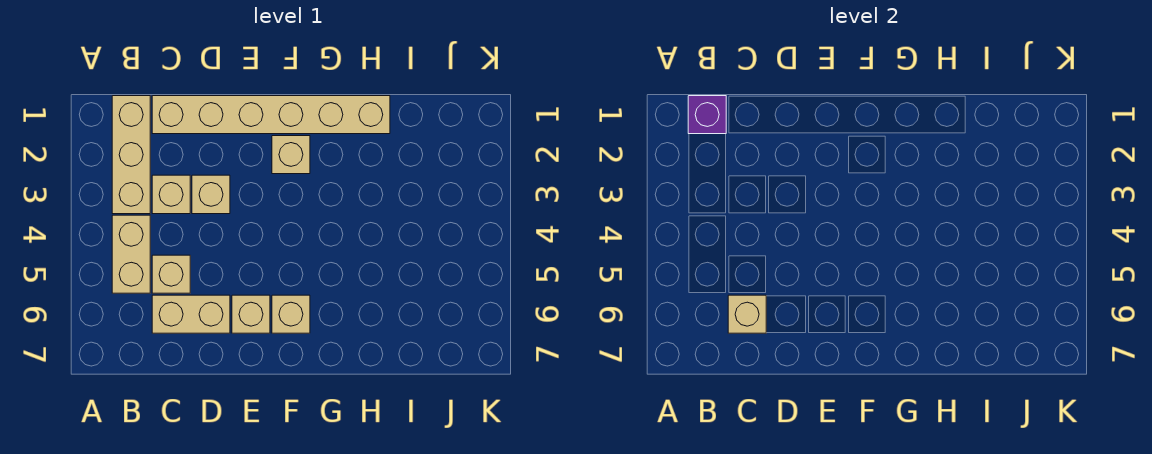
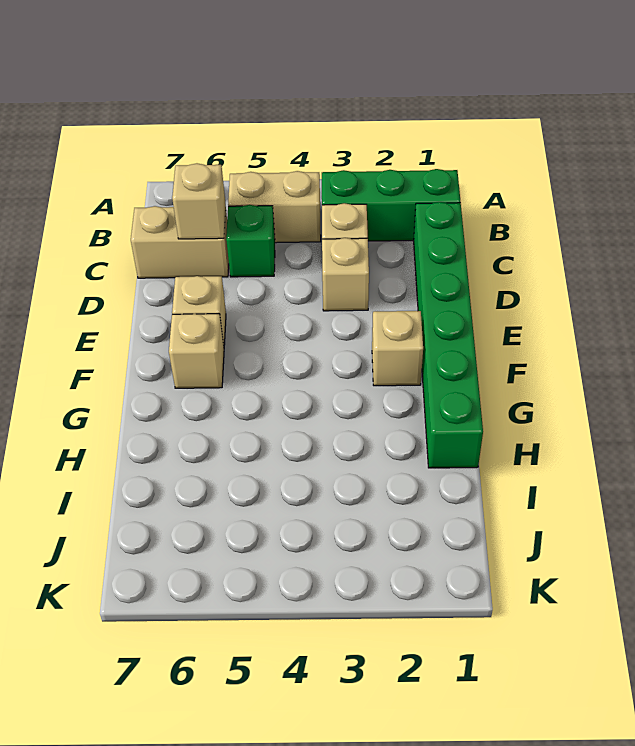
tan brick B1:B3 level 1 -> green brick B1:B3 level 1
purple brick B1 level 2 -> none
tan brick C1:H1 level 1 -> green brick C1:H1 level 1
tan brick C5 level 1 -> green brick C5 level 1
tan brick C6:D6 level 1 -> tan brick C6:C7 level 1

